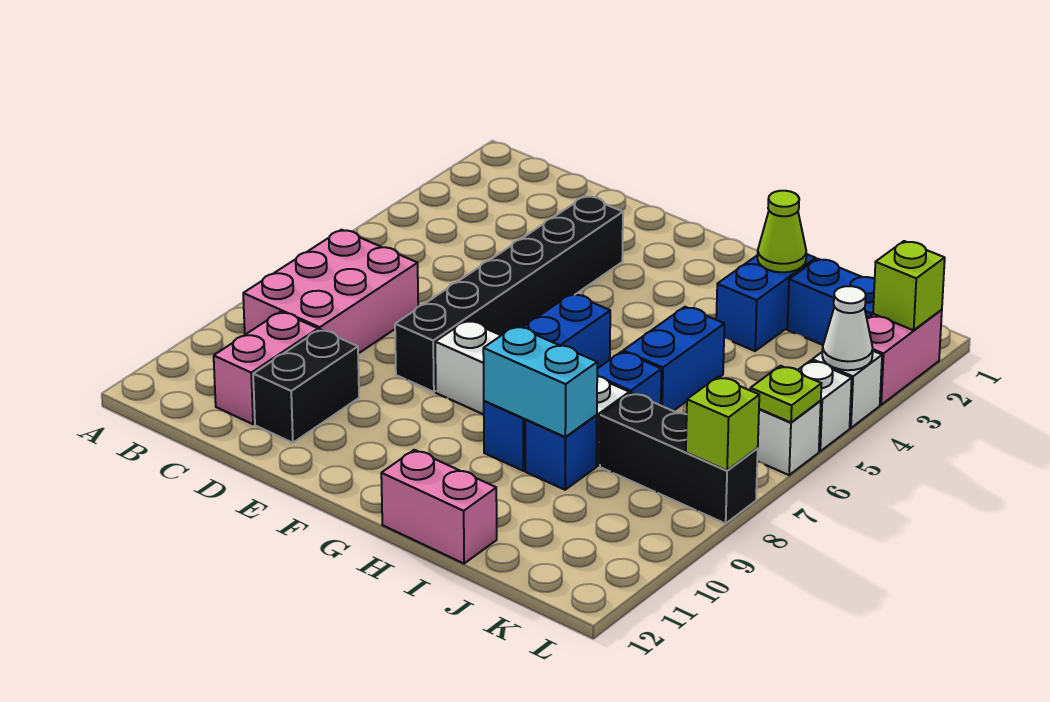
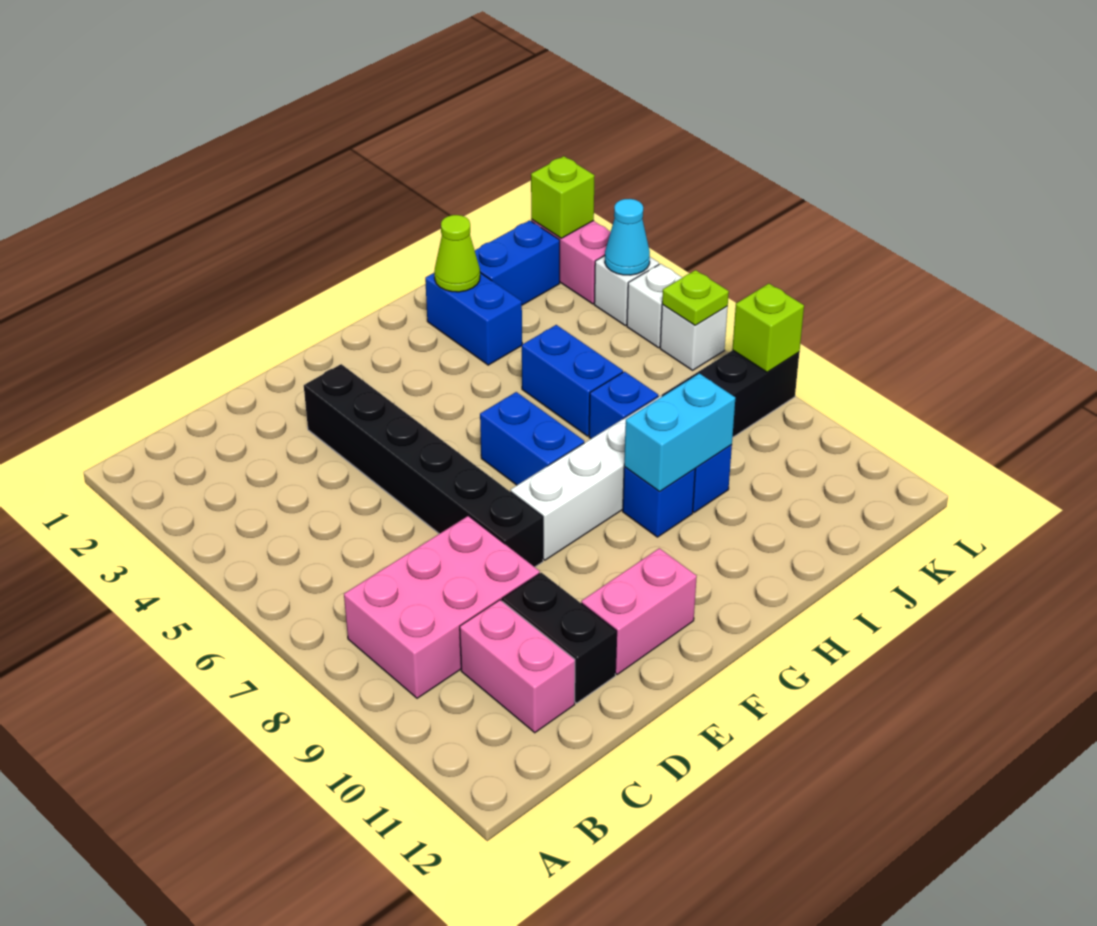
pink brick B7:C9 level 1 -> pink brick B8:D9 level 1
pink brick H12:I12 level 1 -> pink brick E11:F11 level 1
white cone L4 level 2 -> cyan cone L4 level 2

